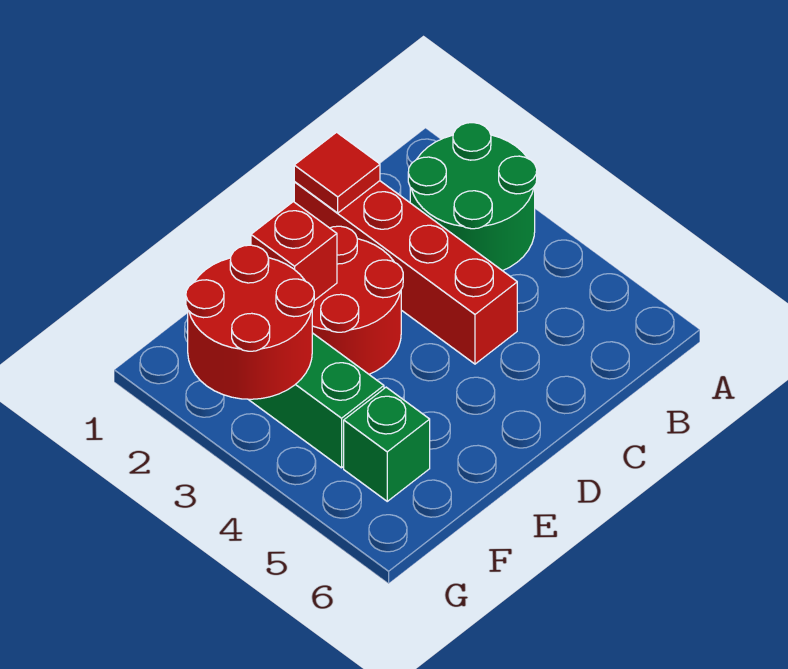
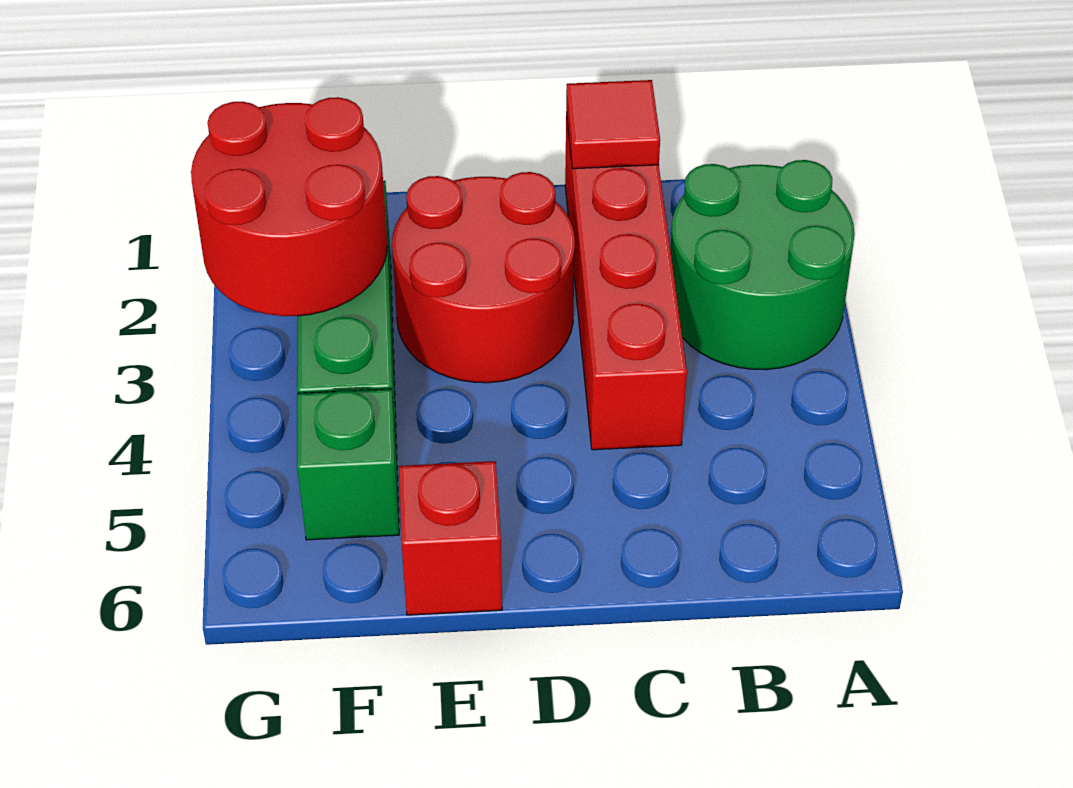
red brick E2 level 2 -> red brick E6 level 1

